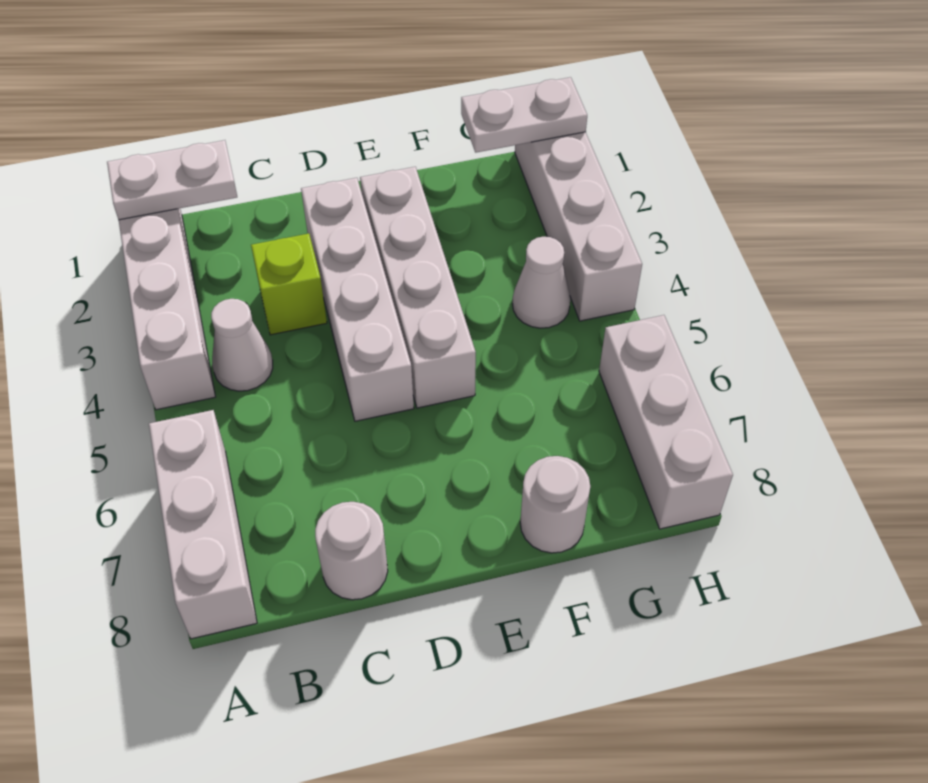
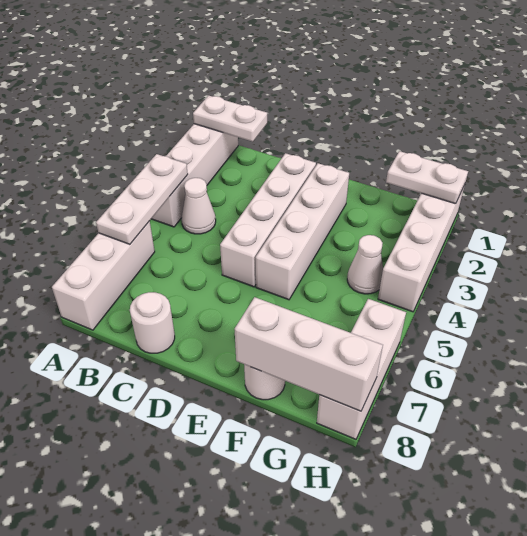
none -> white plate A4:A6 level 2
lime brick C3 level 1 -> none
none -> white brick F8:H8 level 2

